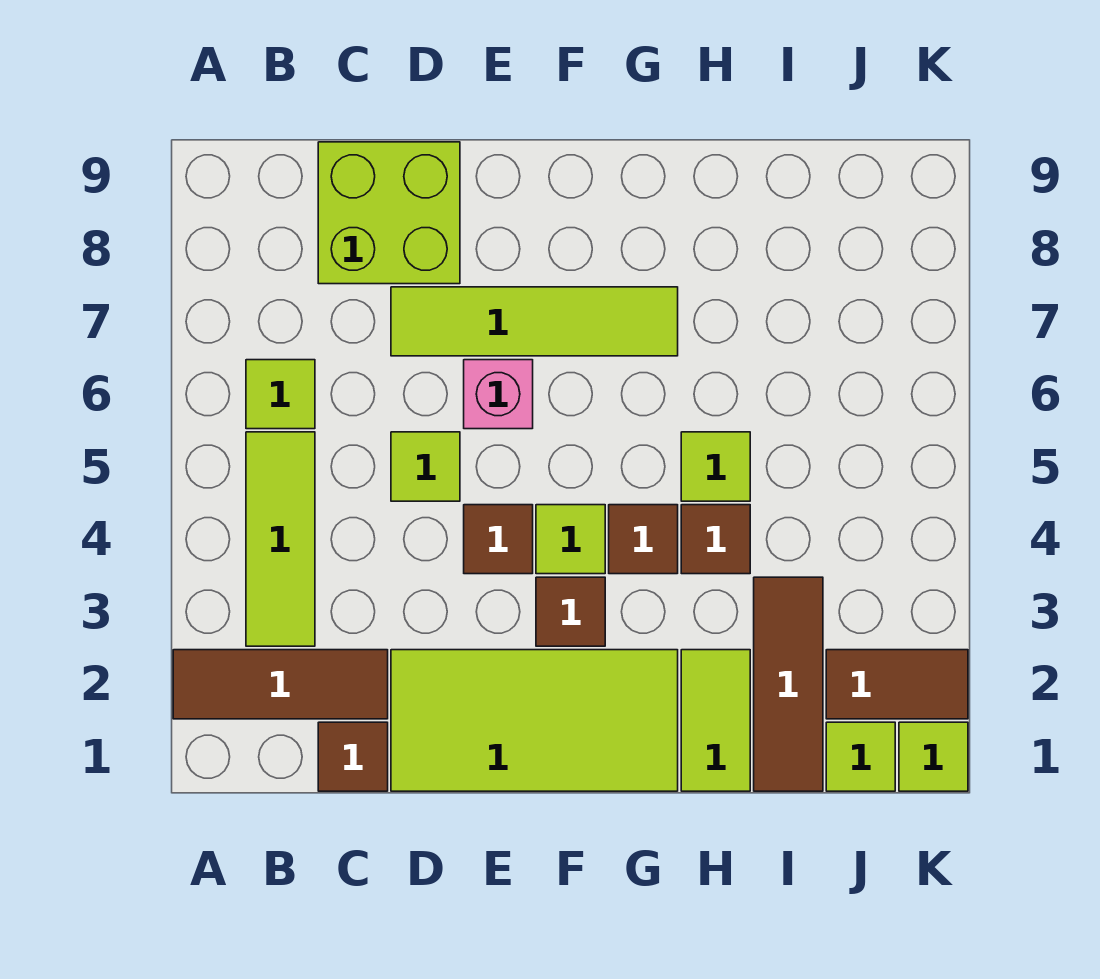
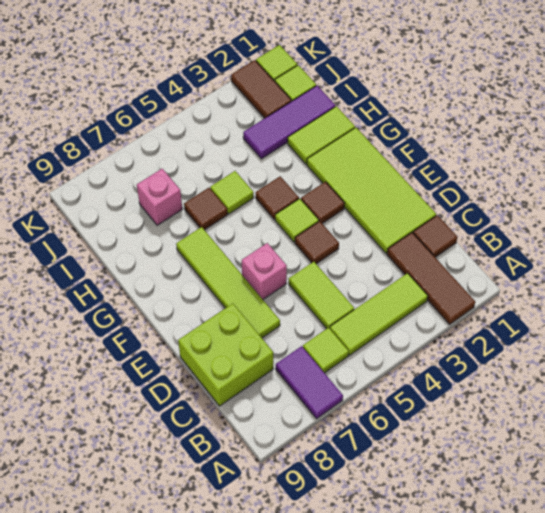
none -> purple tile A7:B7 level 1
lime tile D5 level 1 -> lime tile C5:D5 level 1
brown tile H4 level 1 -> brown tile H6 level 1
brown tile I1:I3 level 1 -> purple tile I1:I3 level 1
none -> pink brick I7 level 1

